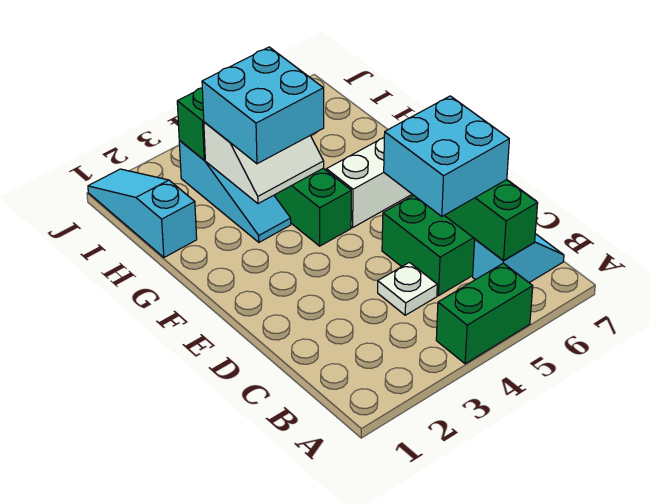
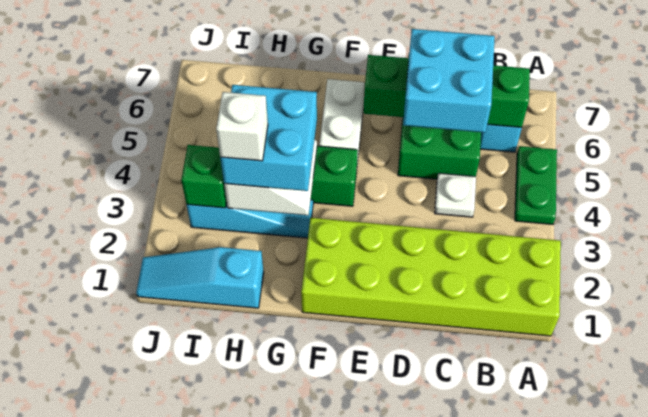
none -> lime brick A1:F2 level 1
green brick A4:A5 level 1 -> green plate A4:A5 level 1
none -> white brick H3 level 4

